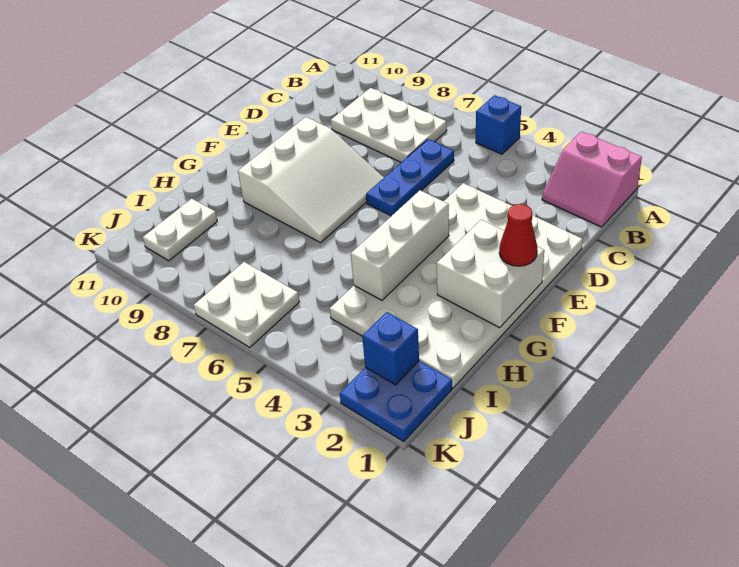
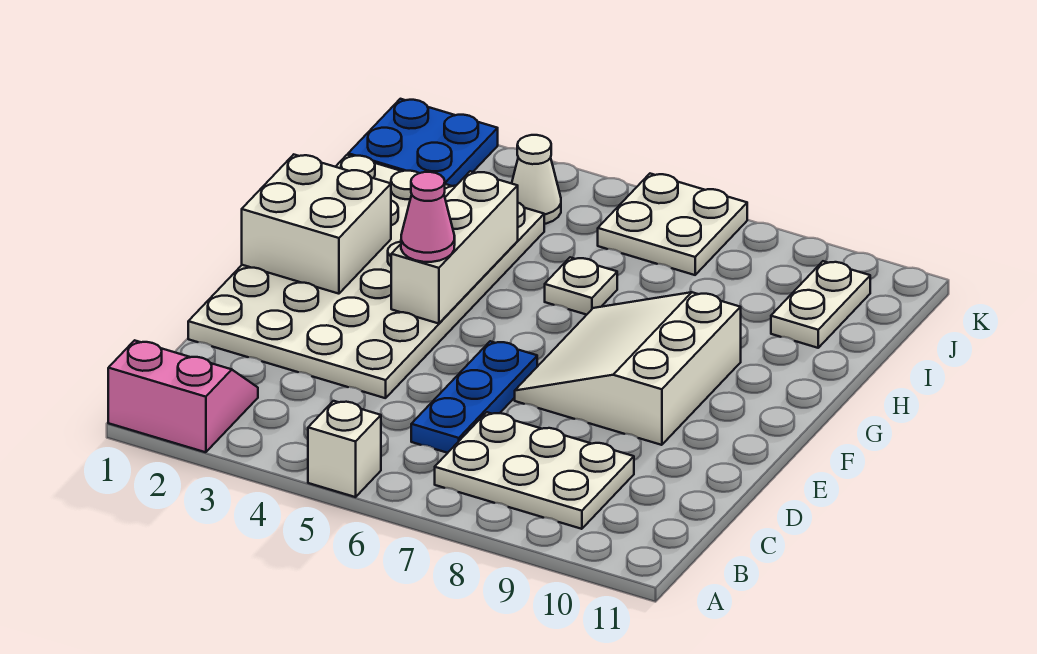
blue brick A5 level 1 -> white brick A5 level 1
red cone F1 level 3 -> none
none -> pink cone F4 level 3
none -> white plate H6 level 1
blue brick J2 level 2 -> none
none -> white cone J4 level 1

